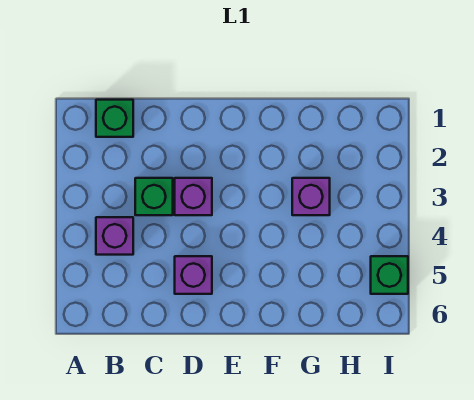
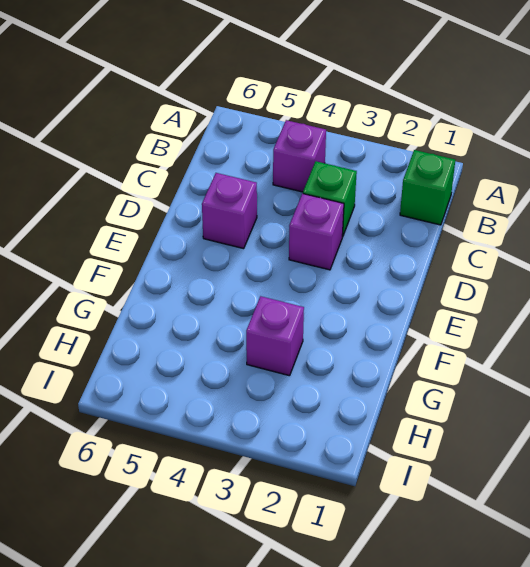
green brick I5 level 1 -> none

